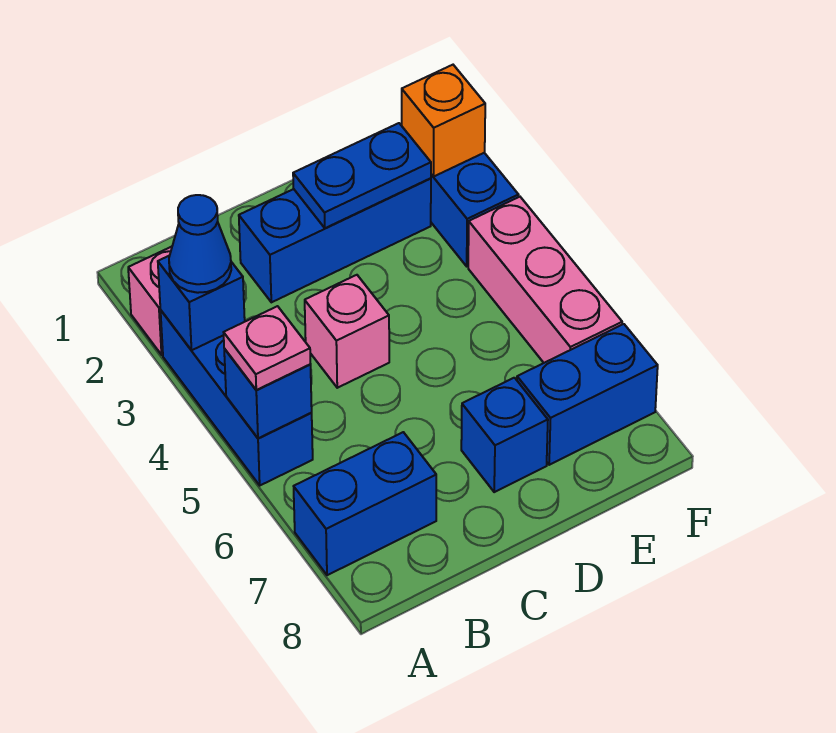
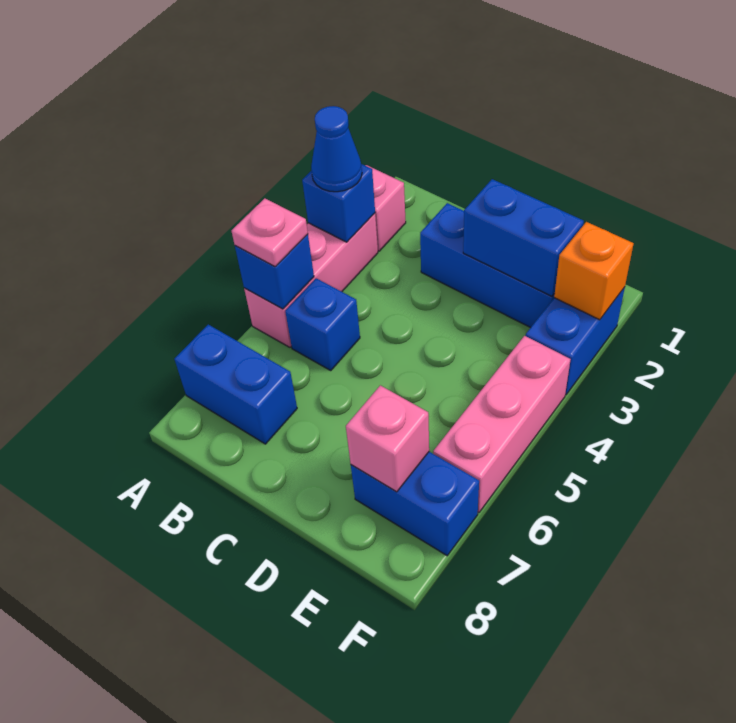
blue brick A3:A5 level 1 -> pink brick A3:A5 level 1
pink brick C4 level 1 -> pink brick E7 level 2
blue plate D2:E2 level 2 -> blue brick D2:E2 level 2
blue brick D7 level 1 -> blue brick B5 level 1

